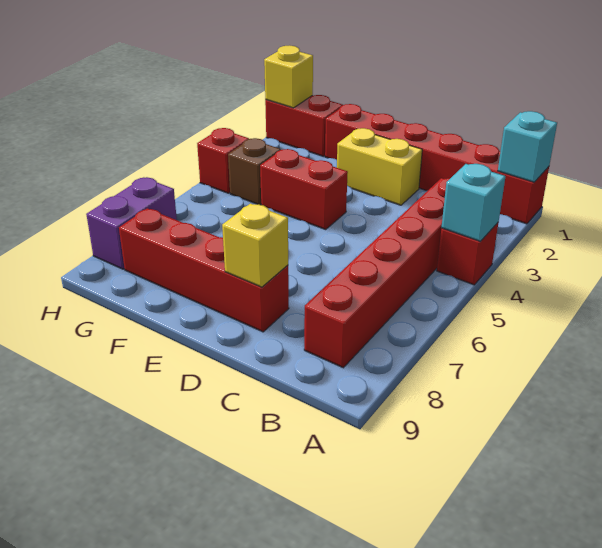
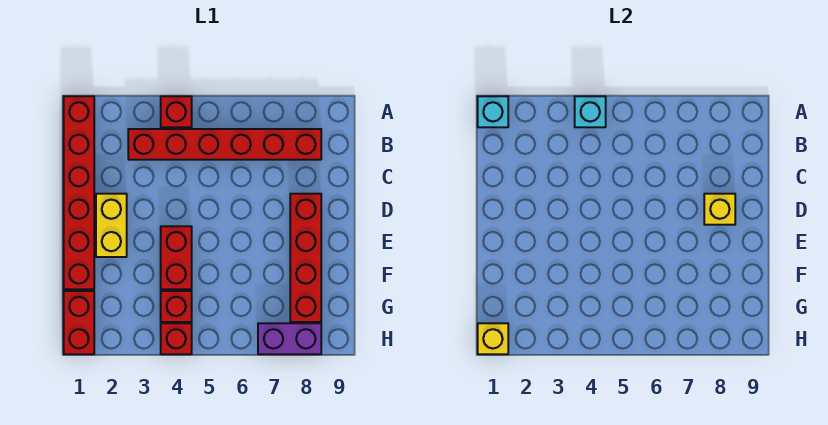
brown brick G4 level 1 -> red brick G4 level 1

